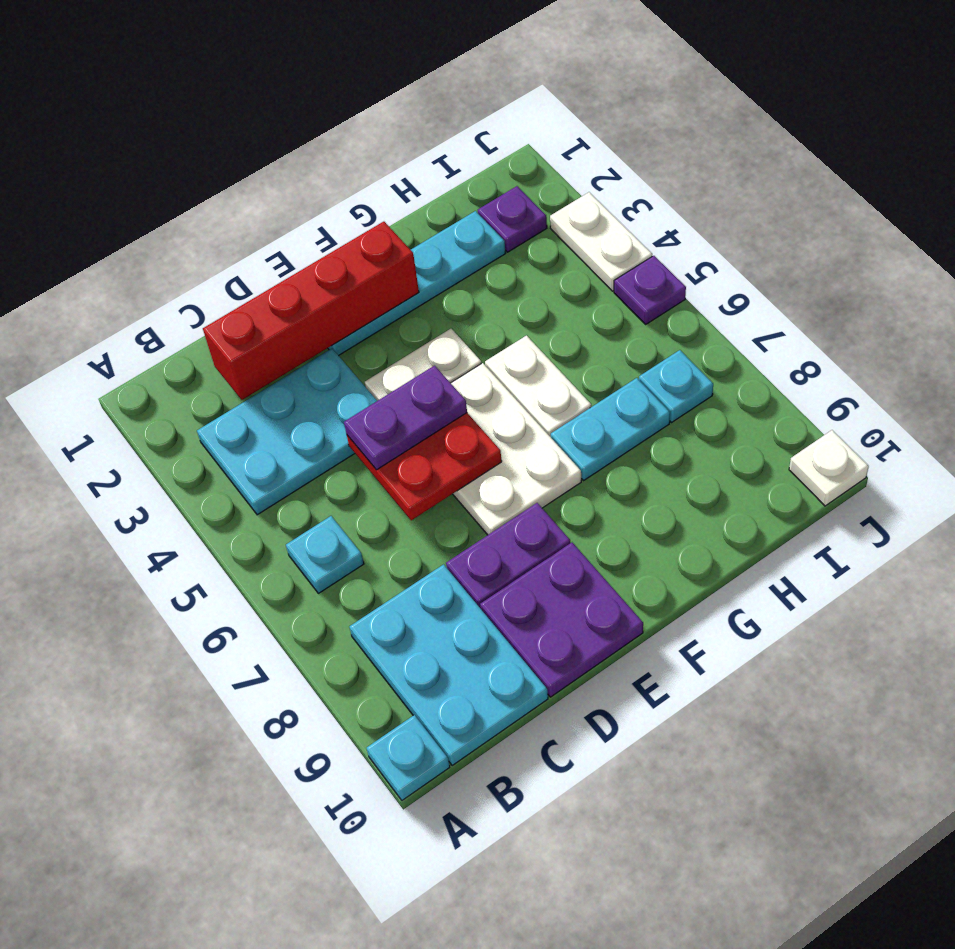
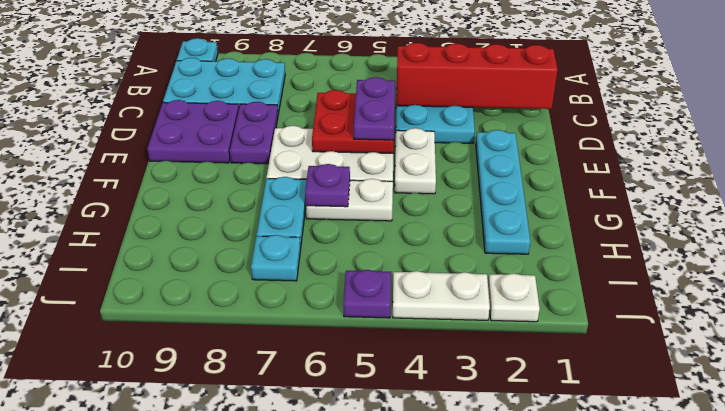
cyan plate B6 level 1 -> none
red brick C2:F2 level 2 -> red brick C1:C4 level 2
purple plate I2 level 1 -> purple plate G6 level 2
white plate J10 level 1 -> white plate J2 level 1

